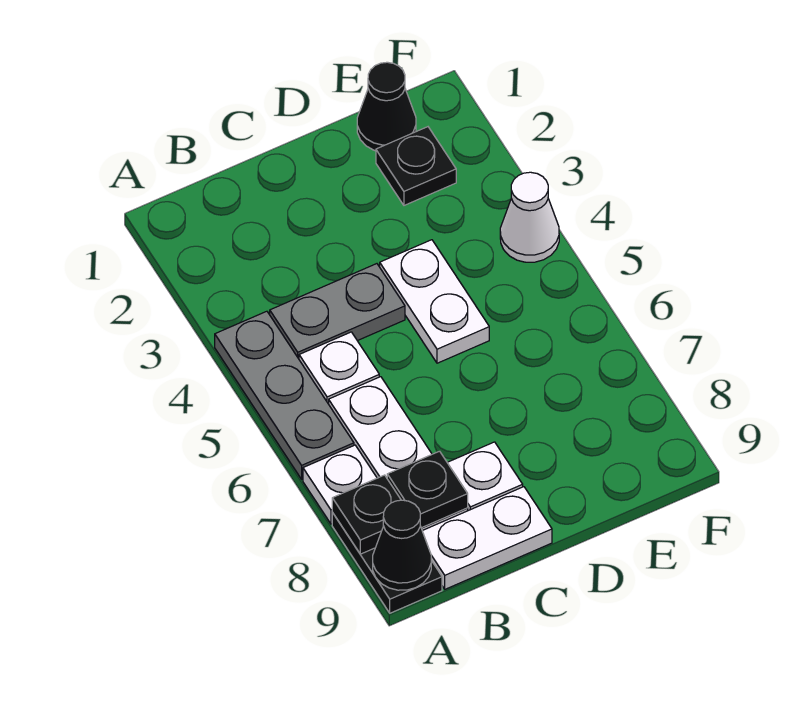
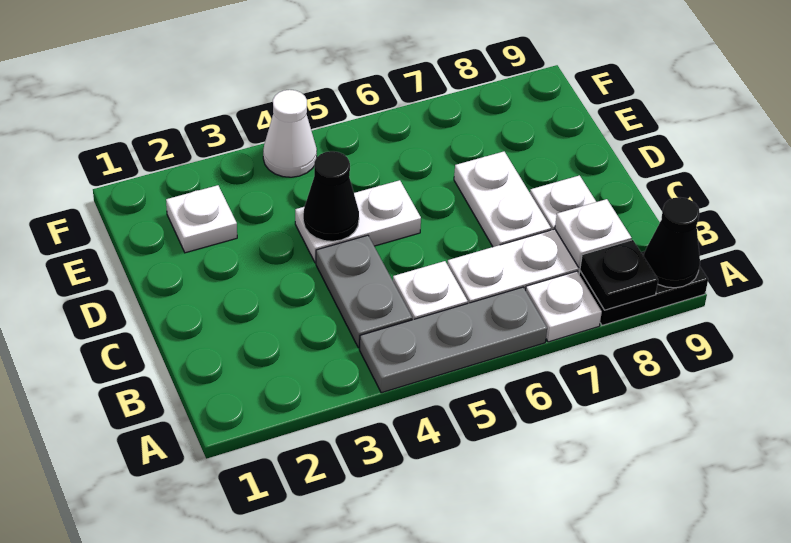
black plate B8 level 2 -> white plate B8 level 2
white plate B9:C9 level 1 -> white plate C7:D7 level 1
black cone E1 level 1 -> black cone D4 level 2
black plate E2 level 1 -> white plate E2 level 1

